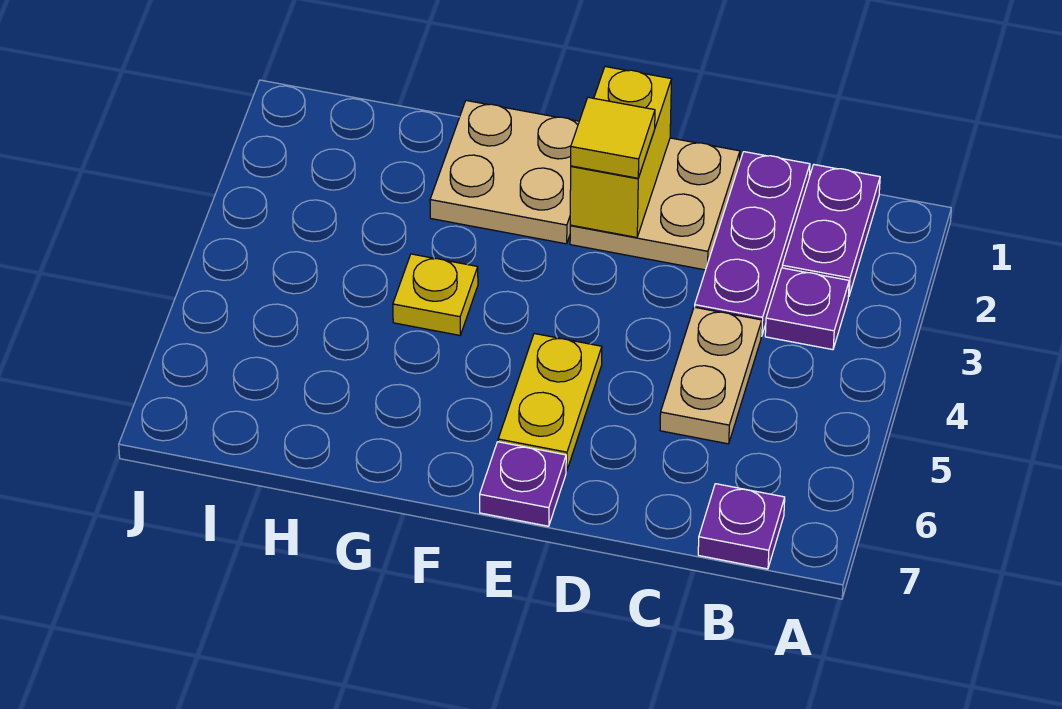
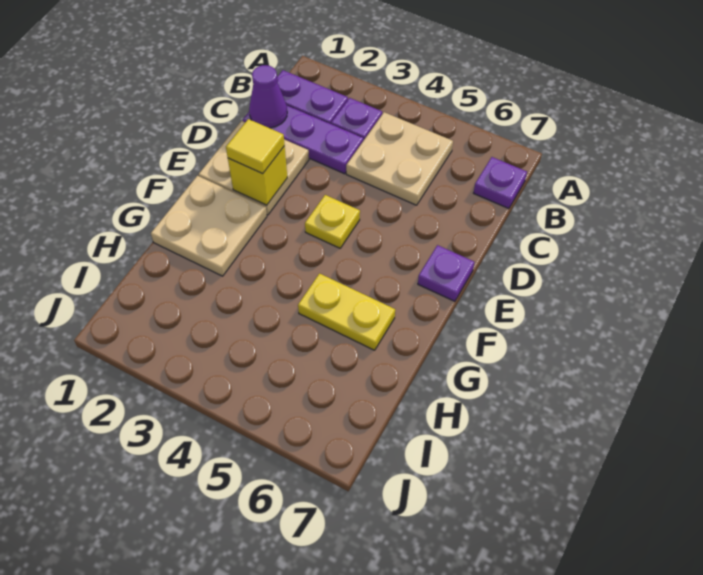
none -> purple cone C1 level 2
tan plate C4:C5 level 1 -> tan plate B4:C5 level 1
yellow brick E1:E2 level 2 -> yellow brick E2 level 2
yellow plate E5:E6 level 1 -> yellow plate G5:G6 level 1
yellow plate G4 level 1 -> yellow plate E4 level 1

